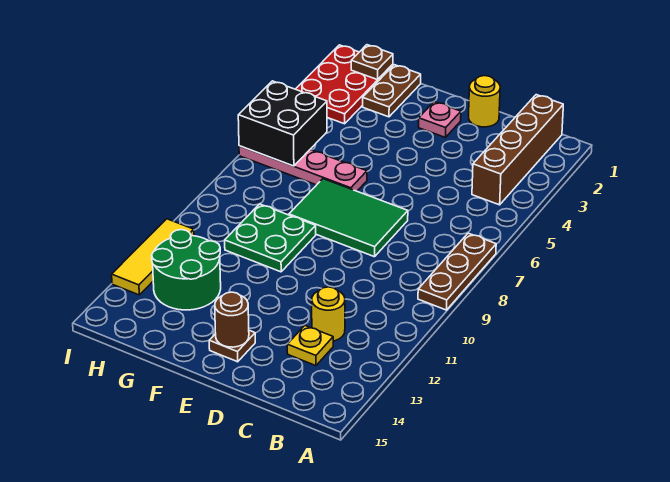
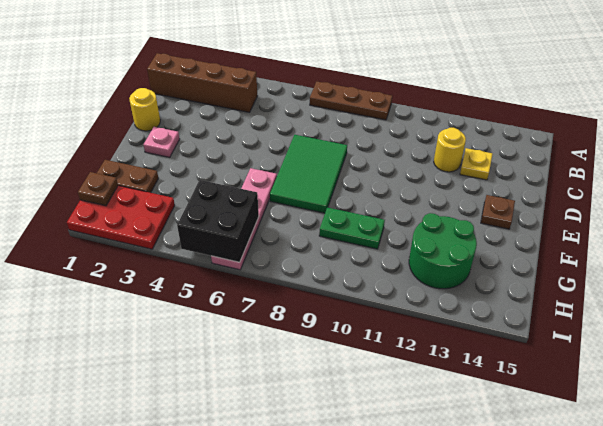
brown round brick E14 level 2 -> none
green plate F9:G10 level 1 -> green plate G9:G10 level 1
yellow tile I11:I13 level 1 -> none

